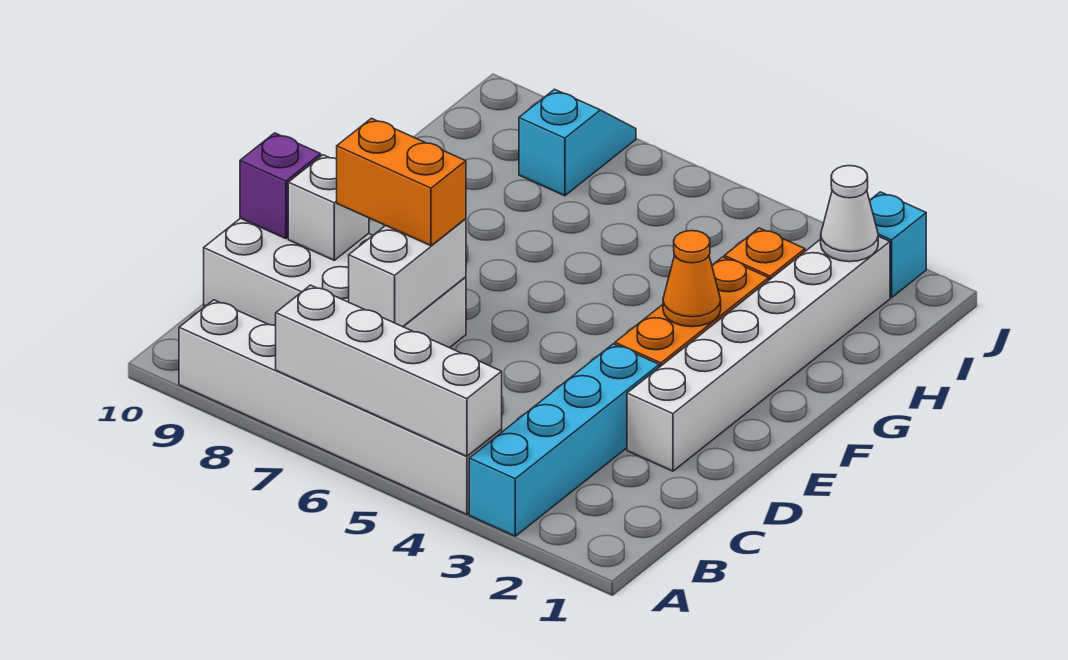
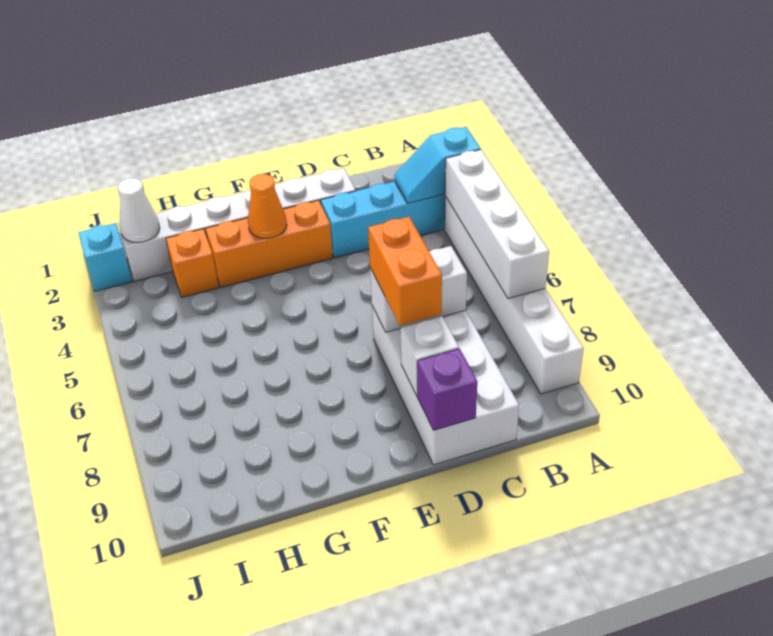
cyan slope I8:J8 level 1 top I -> cyan slope A3:B3 level 2 top A

